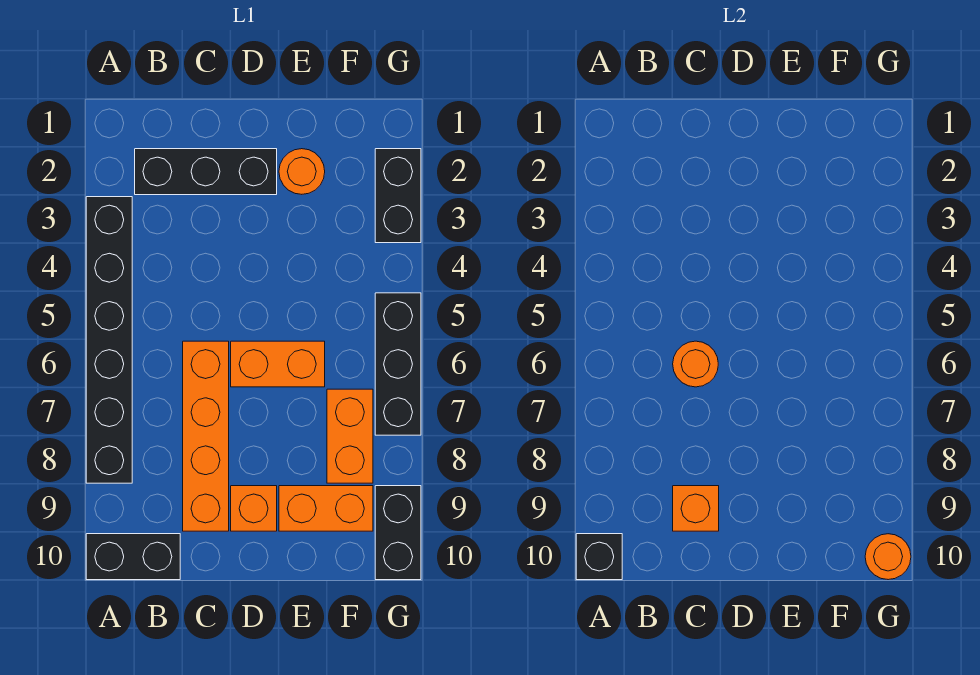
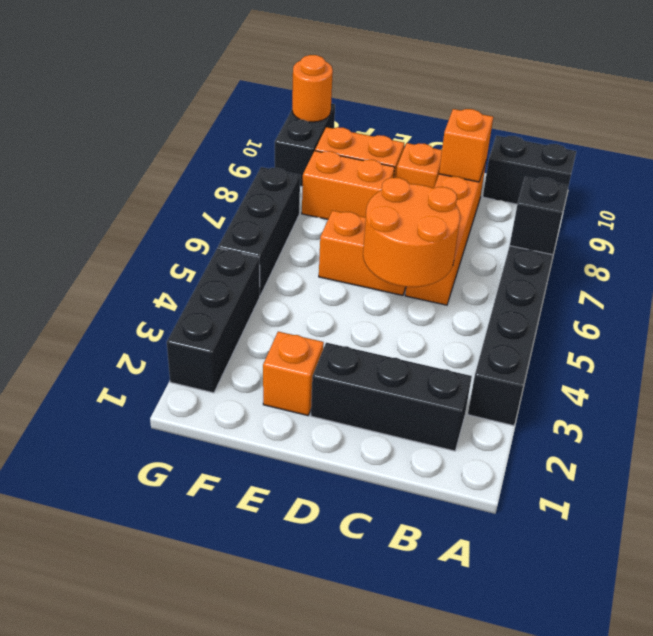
black brick A10 level 2 -> black brick A7 level 2
orange round brick C6 level 2 -> orange round brick C5:D6 level 2
orange round brick E2 level 1 -> orange brick E2 level 1
orange brick F7:F8 level 1 -> orange brick E8:F8 level 1
black brick G2:G3 level 1 -> black brick G2:G4 level 1

